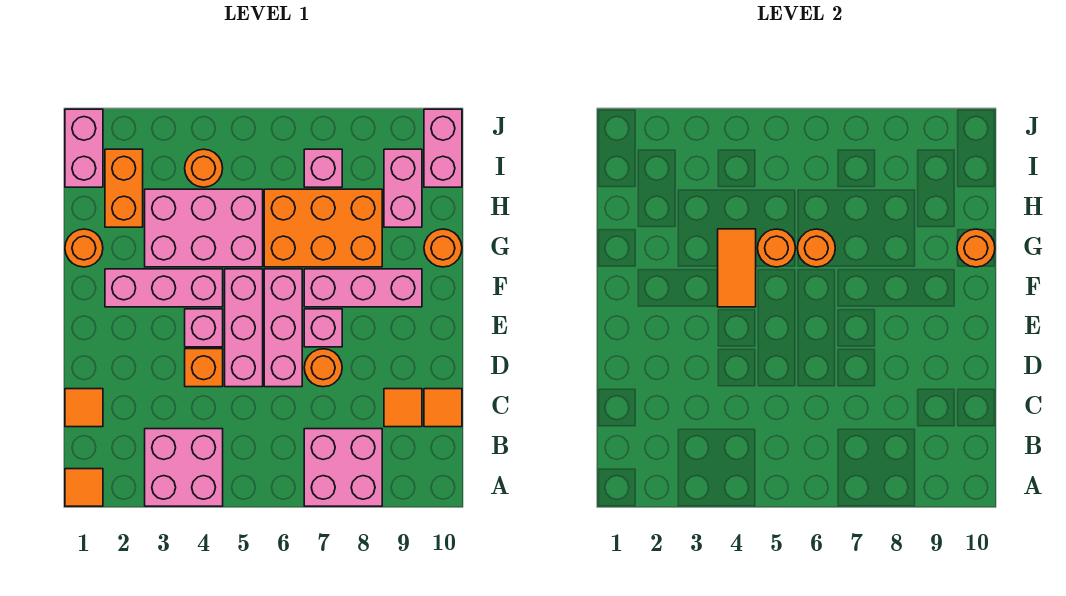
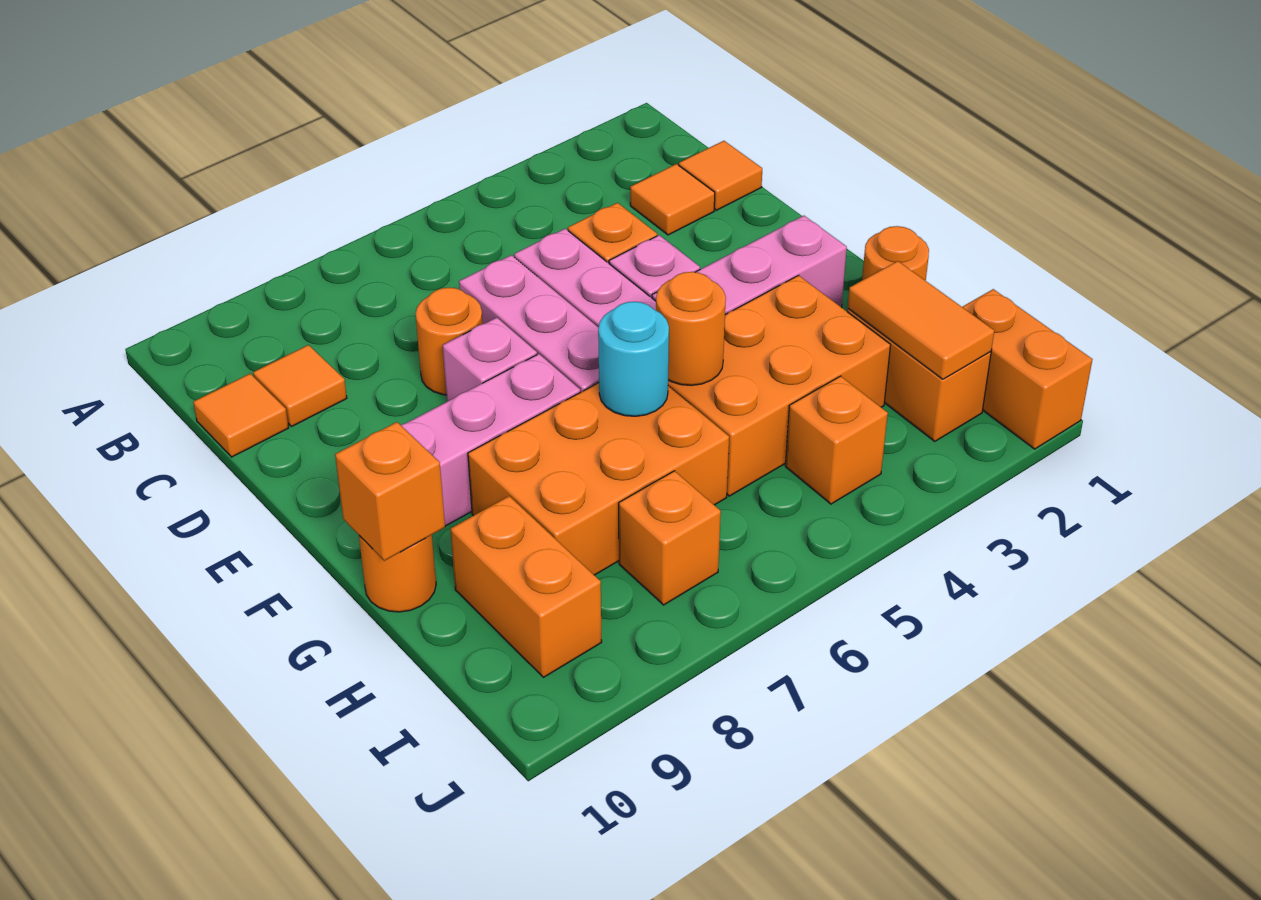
orange tile A1 level 1 -> orange tile C2 level 1
pink brick A3:B4 level 1 -> none
pink brick A7:B8 level 1 -> none
orange tile F4:G4 level 2 -> orange tile H2:I2 level 2
pink brick G3:H5 level 1 -> orange brick G3:H5 level 1
orange round brick G6 level 2 -> cyan round brick G6 level 2
orange round brick G10 level 2 -> orange brick G10 level 2
pink brick H9:I9 level 1 -> orange brick H9:I9 level 1
pink brick I1:J1 level 1 -> orange brick I1:J1 level 1
orange round brick I4 level 1 -> orange brick I4 level 1
pink brick I7 level 1 -> orange brick I7 level 1
pink brick I10:J10 level 1 -> none

